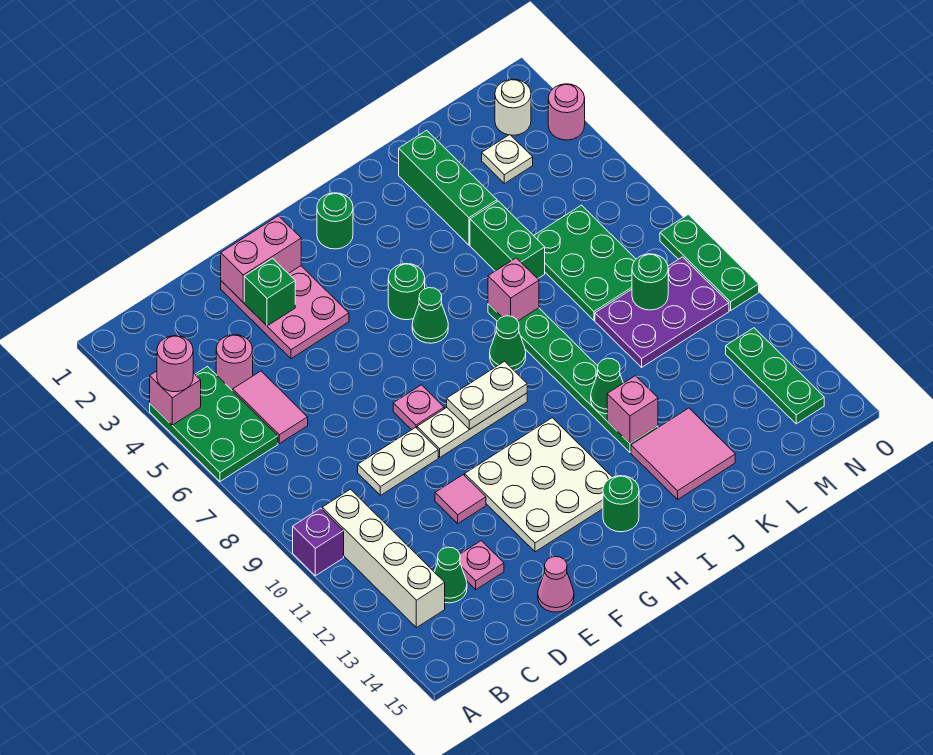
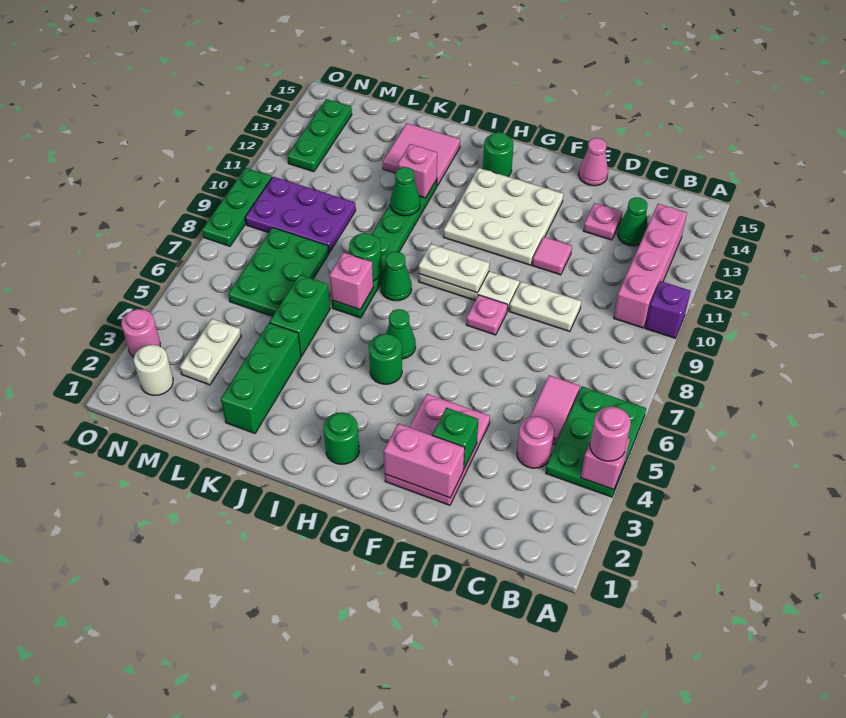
white brick B10:B13 level 1 -> pink brick B10:B13 level 1
white plate M3 level 1 -> white plate M3:M4 level 1
green round brick M9 level 2 -> green round brick J8 level 2

